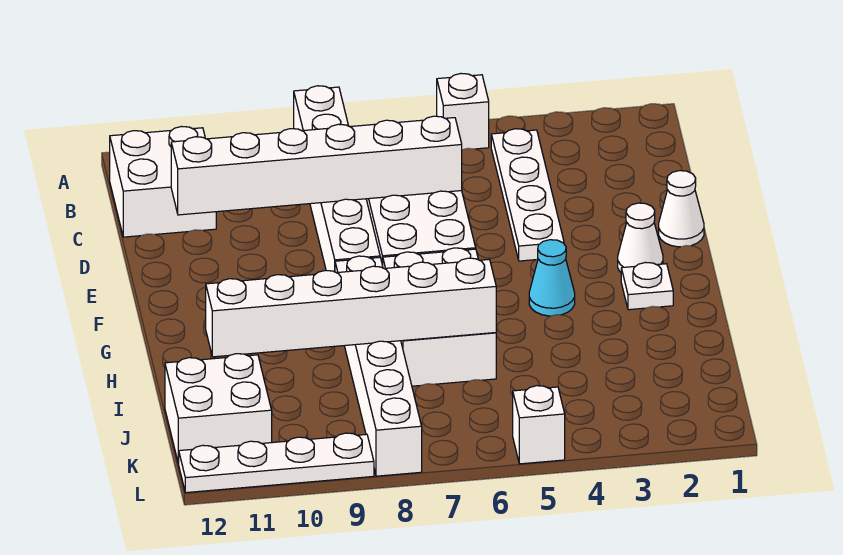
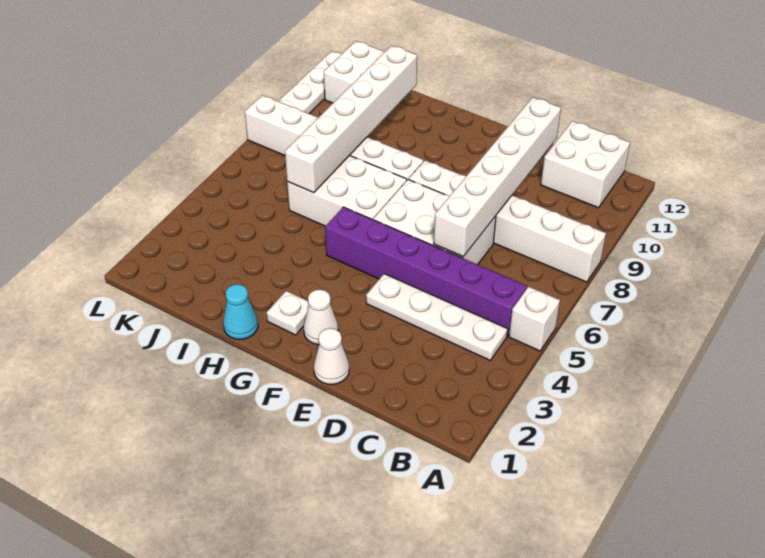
none -> purple brick B5:G5 level 1
cyan cone G4 level 1 -> cyan cone H1 level 1
white brick L5 level 1 -> none

